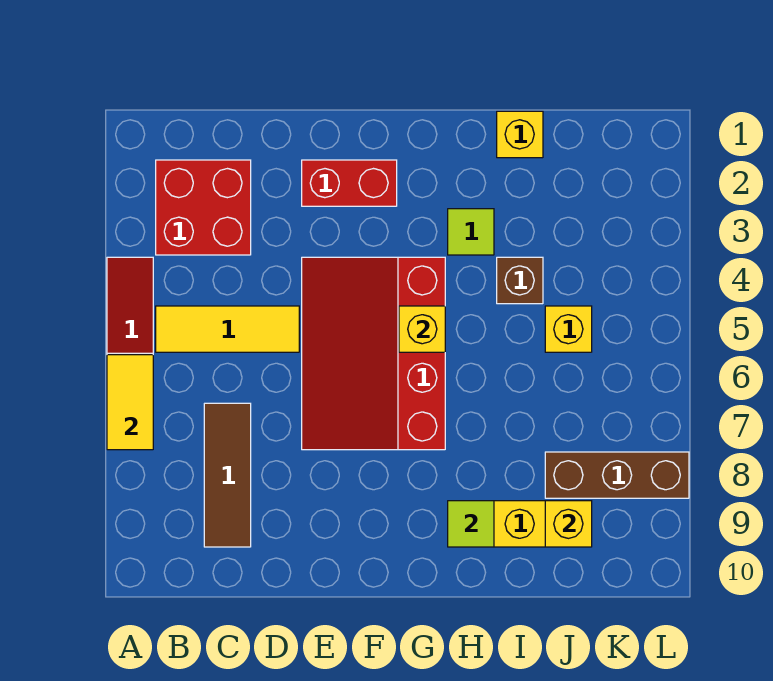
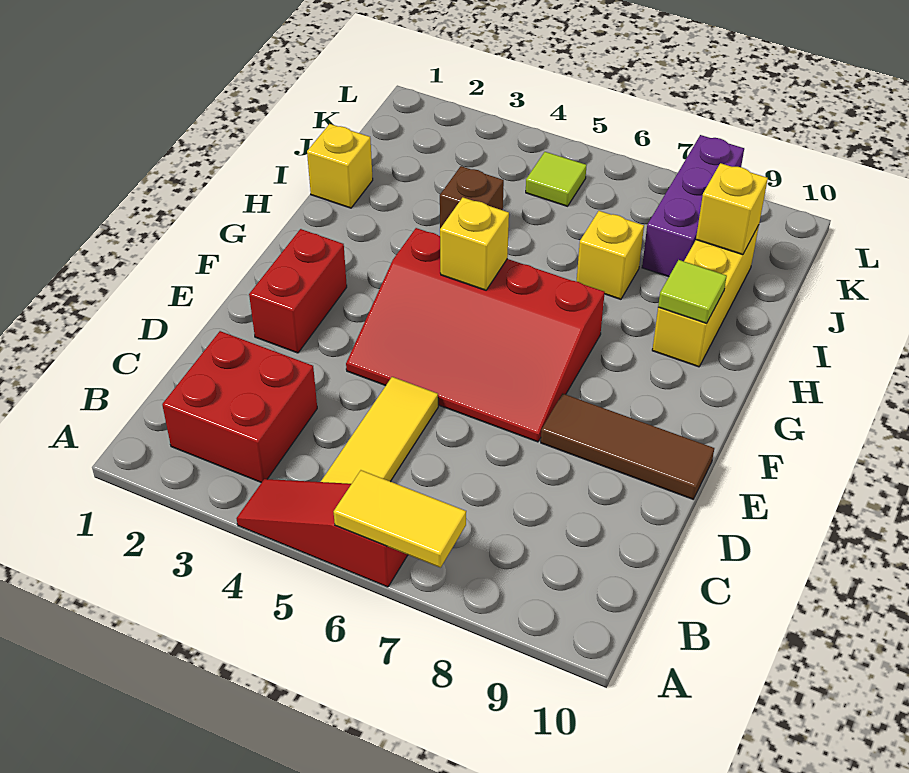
brown tile C7:C9 level 1 -> brown tile E8:E10 level 1
lime tile H3 level 1 -> lime tile K5 level 1
yellow brick J5 level 1 -> yellow brick I7 level 1
brown brick J8:L8 level 1 -> purple brick J8:L8 level 1

